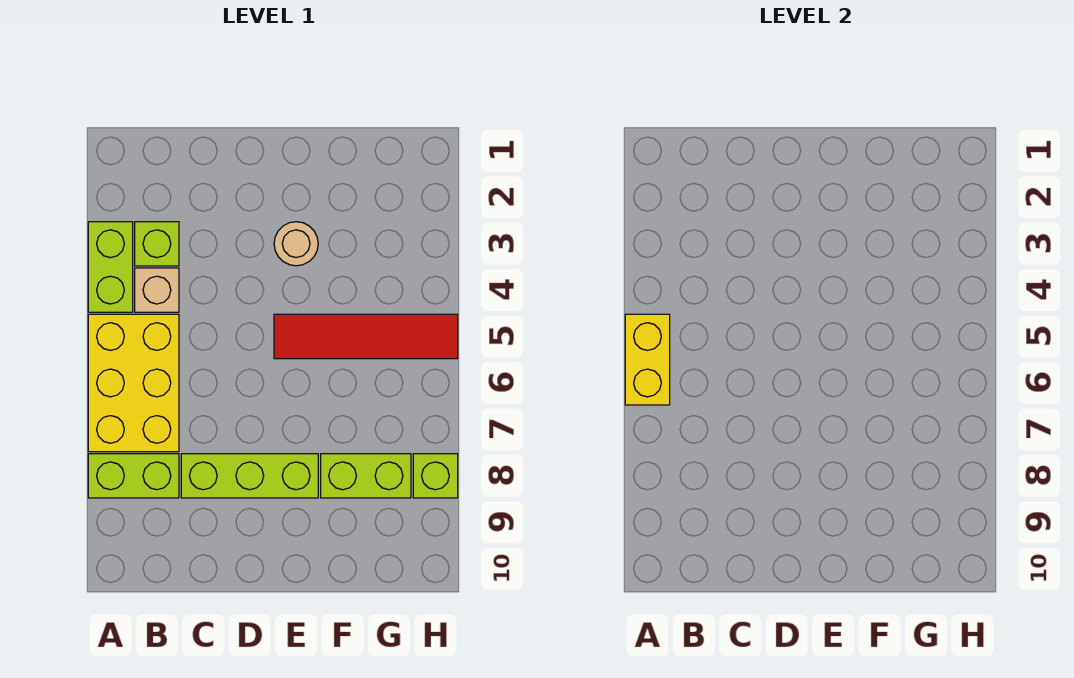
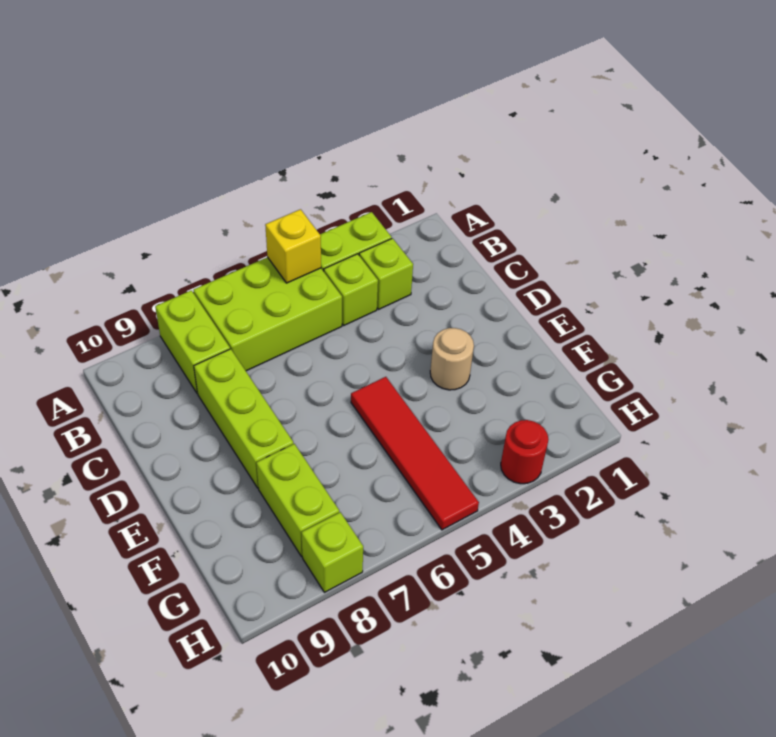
yellow brick A5:B7 level 1 -> lime brick A5:B7 level 1
yellow brick A5:A6 level 2 -> yellow brick A5 level 2
tan brick B4 level 1 -> lime brick B4 level 1
none -> red round brick H3 level 1

